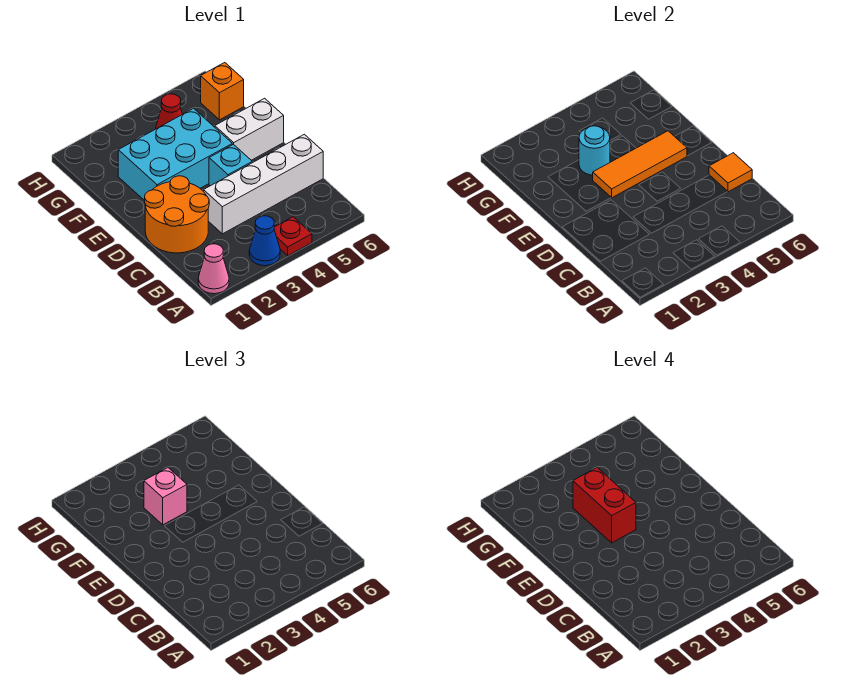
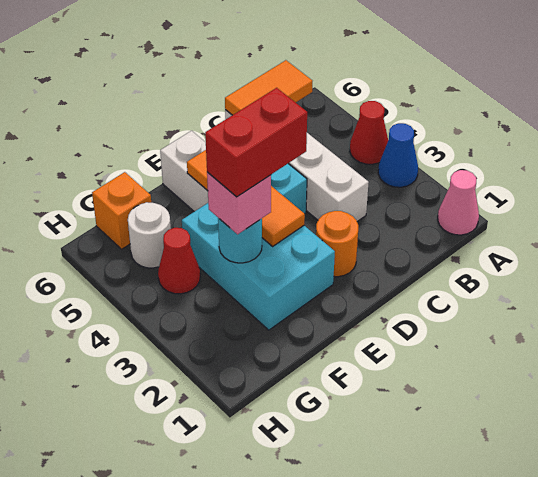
red plate A4 level 1 -> red cone A4 level 1
orange round brick C1:D2 level 1 -> orange round brick D2 level 1
orange tile C6 level 2 -> orange tile B6:C6 level 2
none -> white round brick G5 level 1

